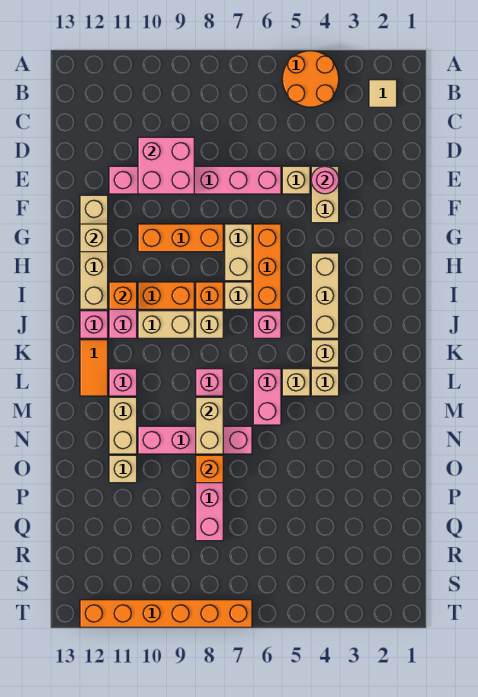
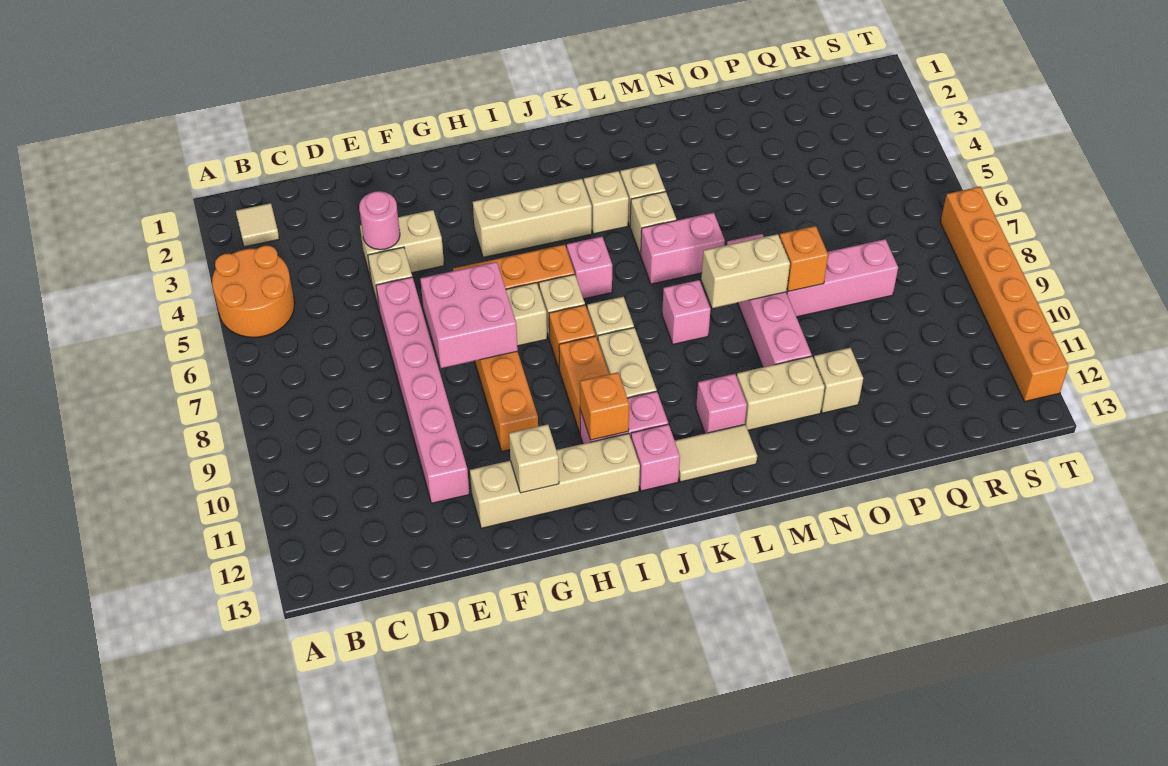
pink brick D9:E10 level 2 -> pink brick F7:G8 level 2
orange tile K12:L12 level 1 -> tan tile K12:L12 level 1

